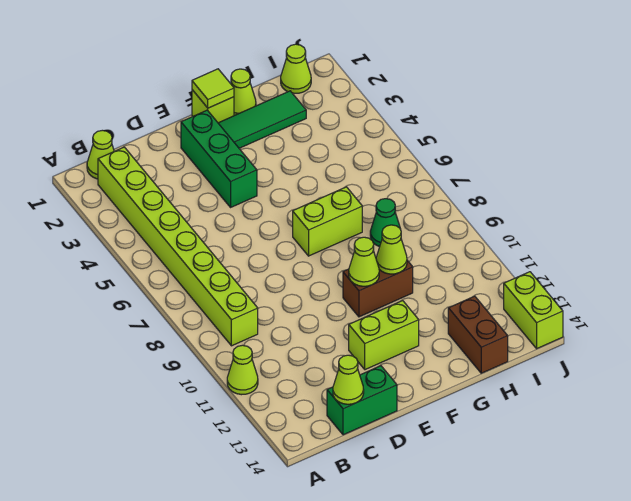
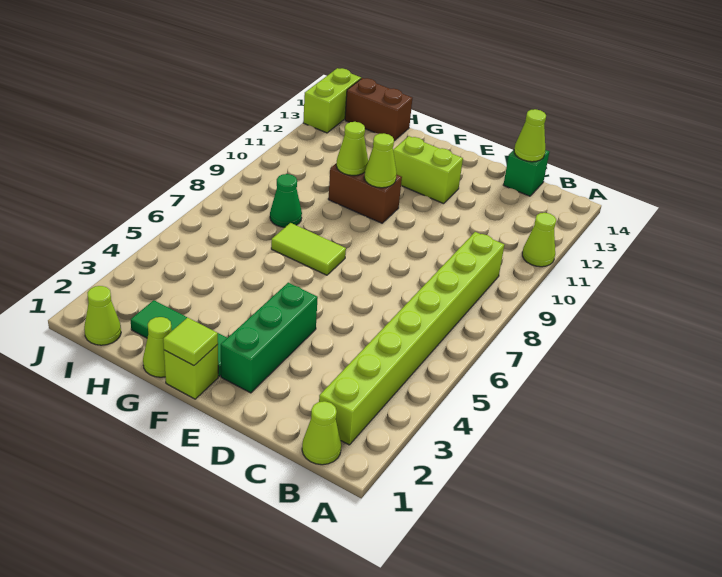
green brick C14:D14 level 1 -> green brick C14 level 1
lime brick F7:G7 level 1 -> lime tile F7:G7 level 1
brown brick H13:H14 level 1 -> brown brick H14:I14 level 1

